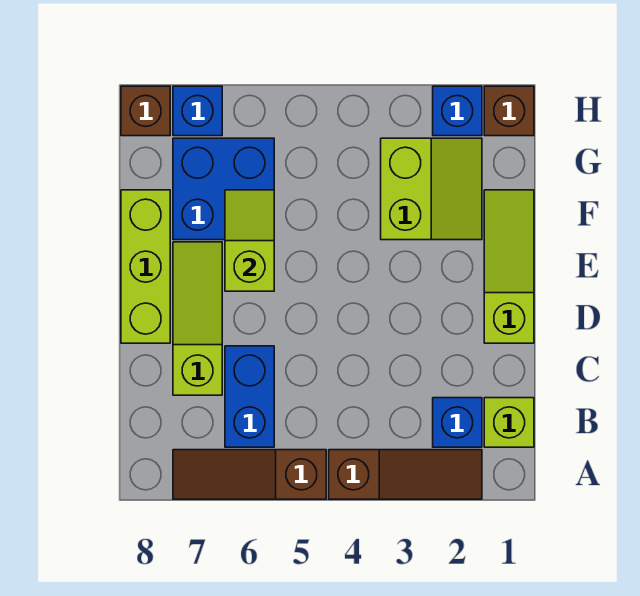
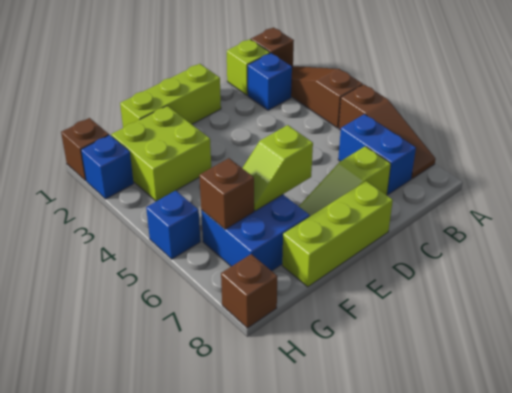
none -> brown brick A1 level 1
blue brick B6:C6 level 1 -> blue brick B6:B7 level 1
lime slope D1:F1 level 1 top D -> lime brick D1:F1 level 1
lime slope F2:G3 level 1 top 3 -> lime brick F2:G3 level 1
none -> brown brick G6 level 2
blue brick H7 level 1 -> blue brick H5 level 1

